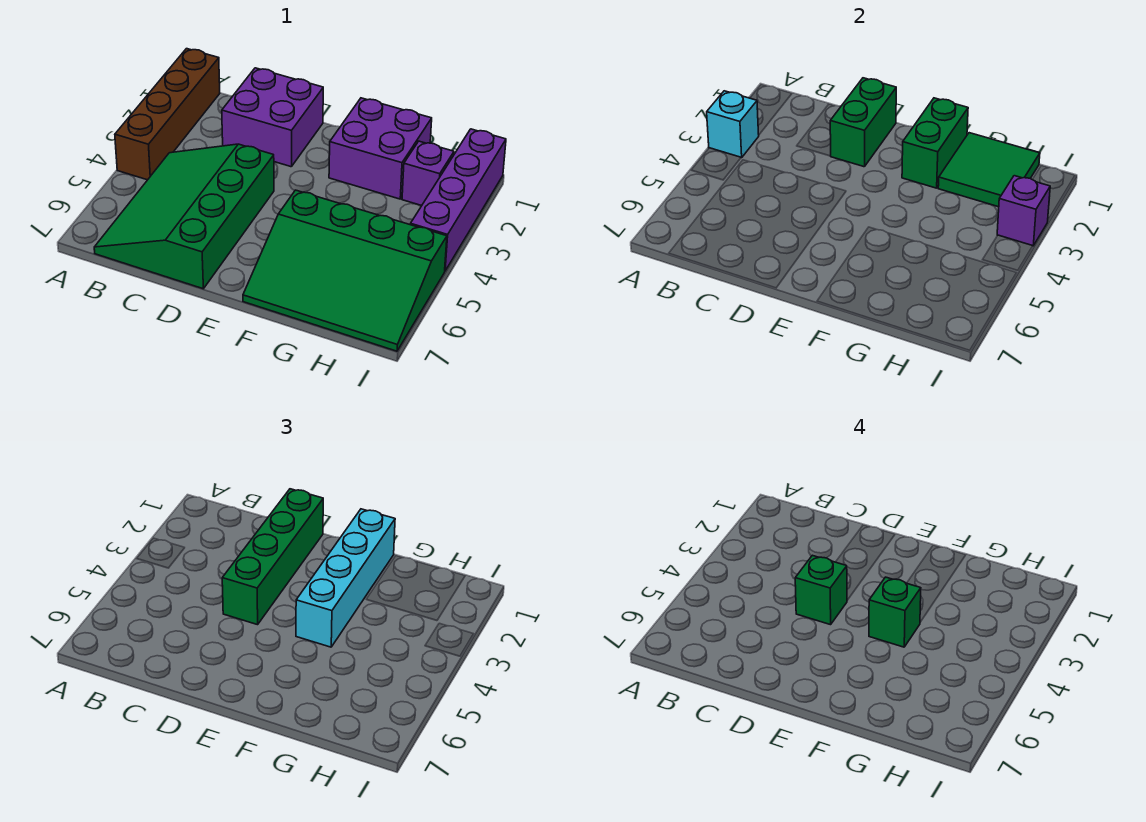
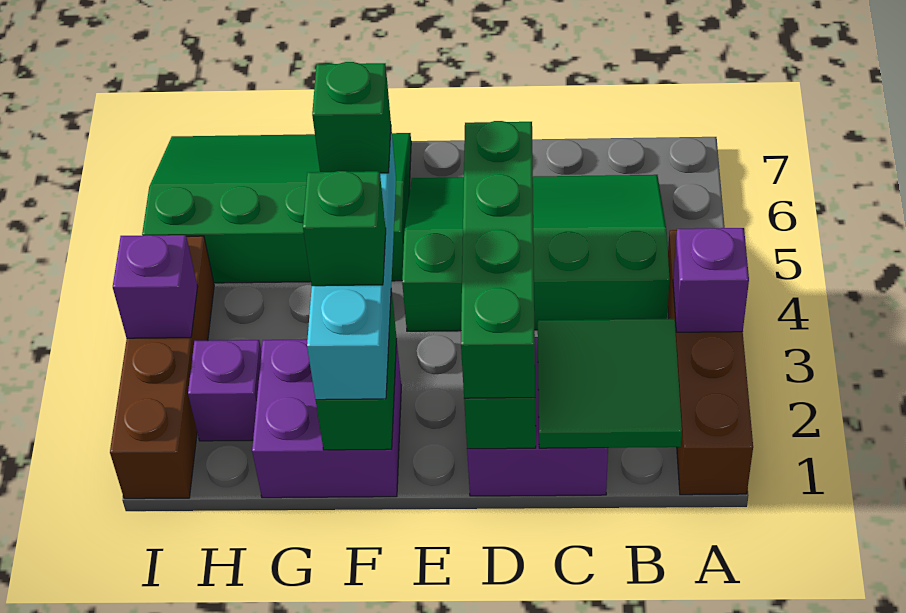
cyan brick A3 level 2 -> purple brick A3 level 2
green slope B4:D7 level 1 top D -> green slope B4:E6 level 1 top 4
green brick D4 level 4 -> green brick F2 level 4
green tile G1:H2 level 2 -> green tile B1:C2 level 2
purple brick I1:I4 level 1 -> brown brick I1:I4 level 1

